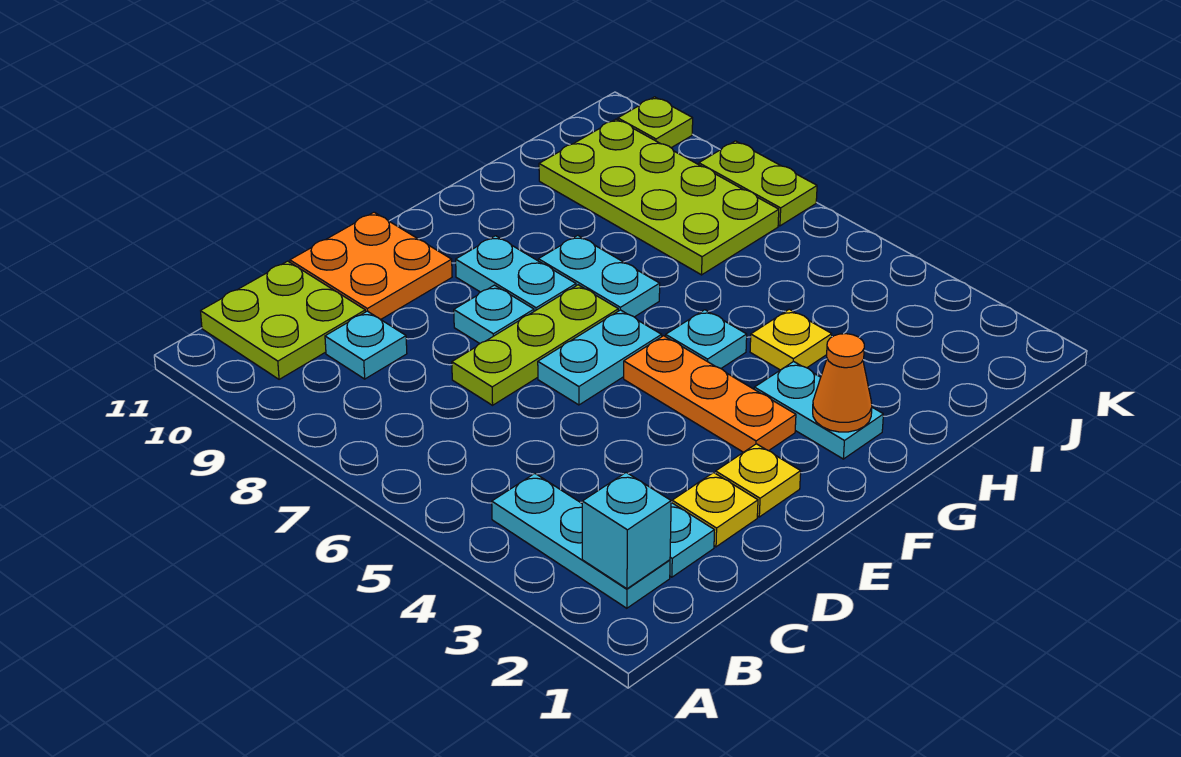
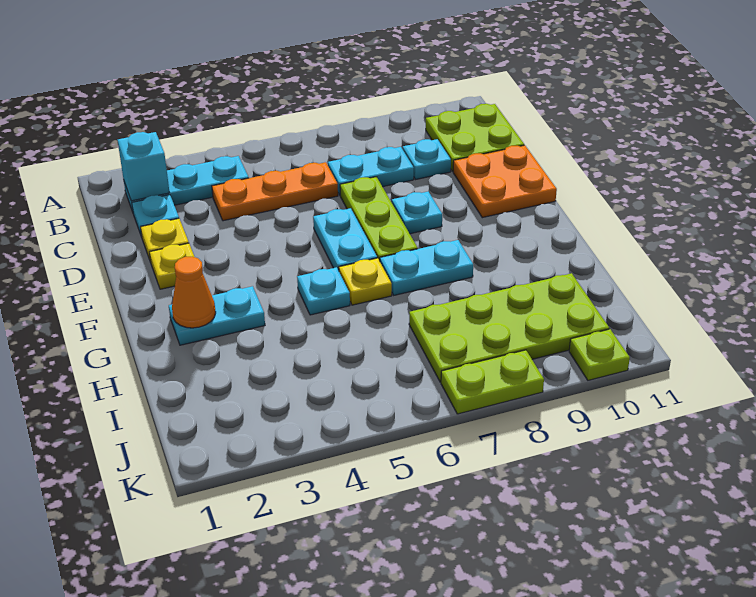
orange plate F3:F5 level 1 -> orange plate C4:C6 level 1
cyan plate F8:F9 level 1 -> cyan plate C7:C8 level 1
yellow plate H4 level 1 -> yellow plate G6 level 1

